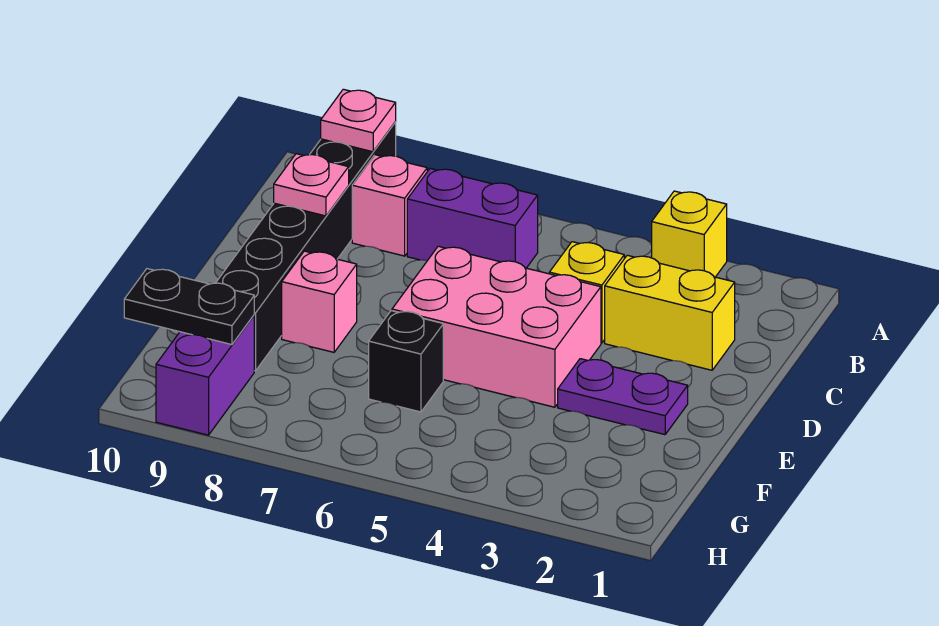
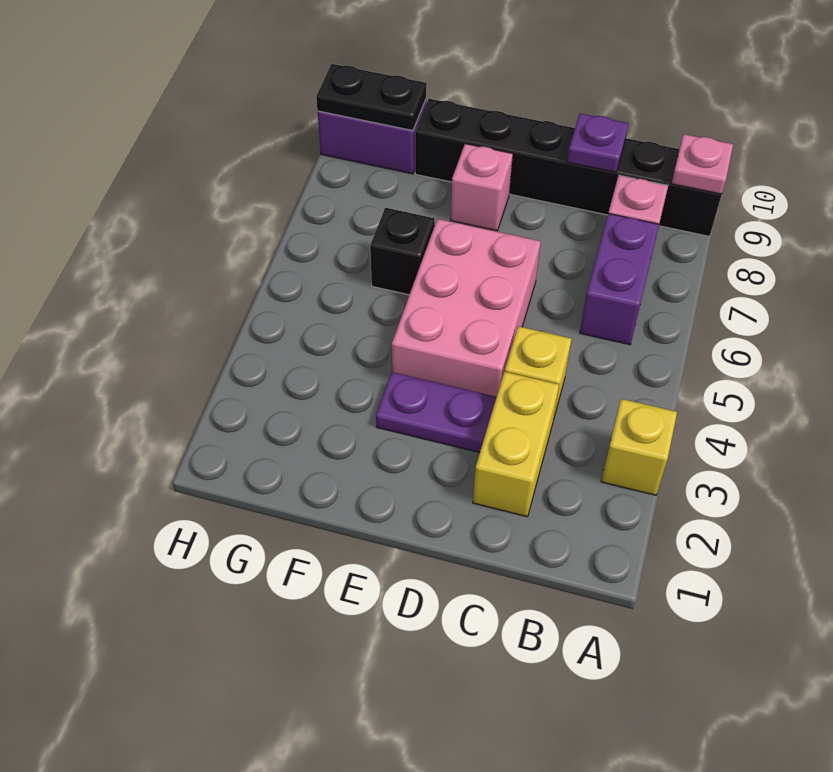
pink plate C9 level 2 -> purple plate C9 level 2
purple plate E2:E3 level 1 -> purple plate D3:E3 level 1
black plate G9:G10 level 2 -> black plate G9:H9 level 2

